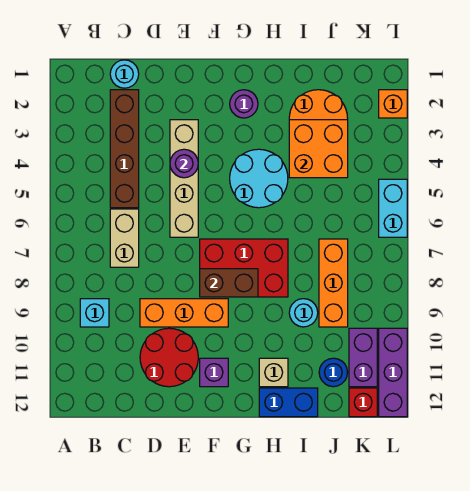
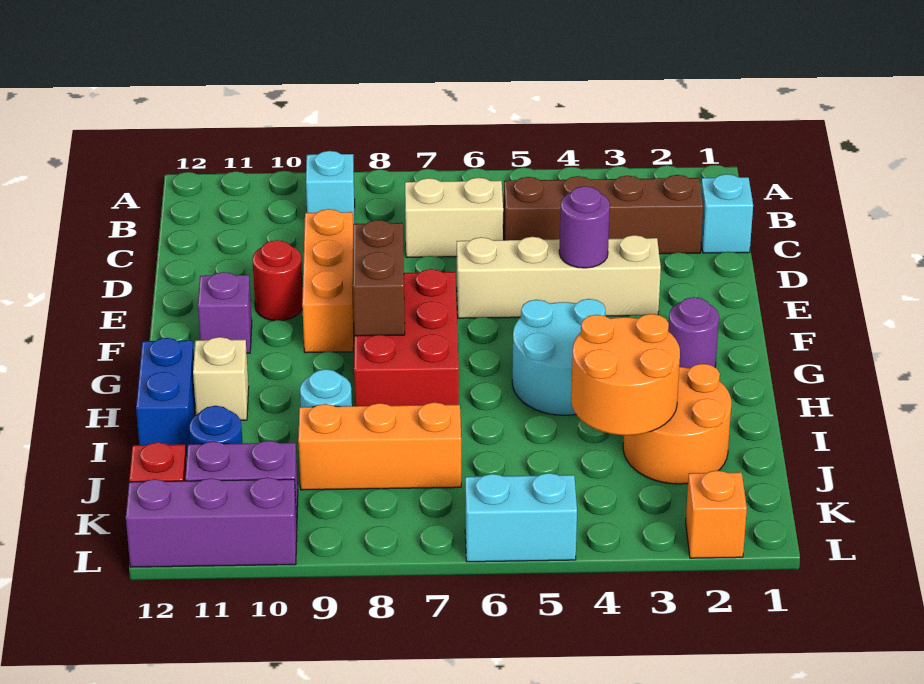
cyan round brick C1 level 1 -> cyan brick C1 level 1
red round brick D10:E11 level 1 -> red round brick E10 level 1
orange brick I3:J4 level 2 -> orange round brick I3:J4 level 2

